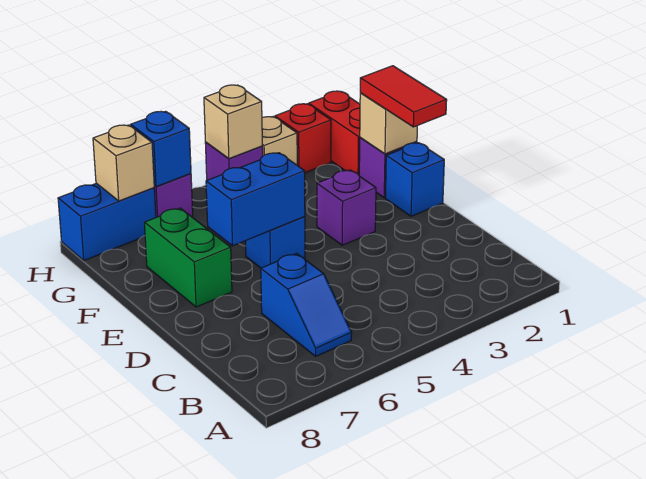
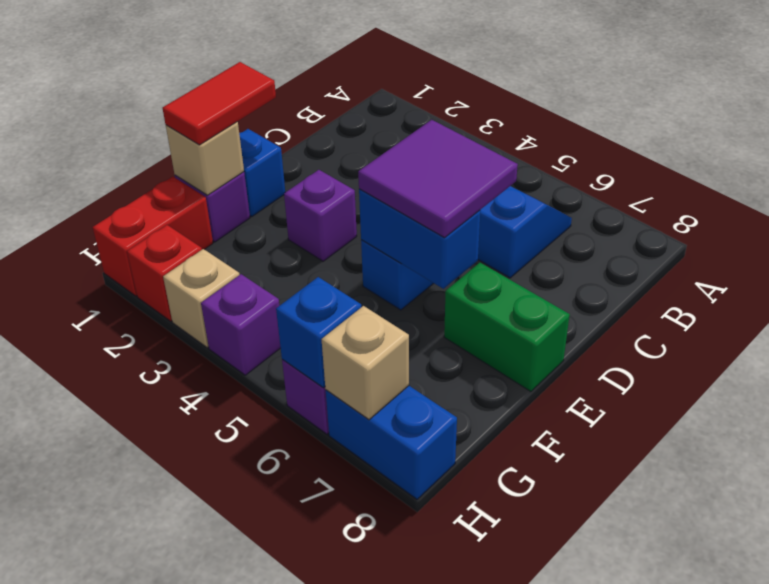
none -> purple tile D5:E6 level 3
green brick E7:F7 level 1 -> green brick E7:E8 level 1
tan brick H4 level 2 -> none

